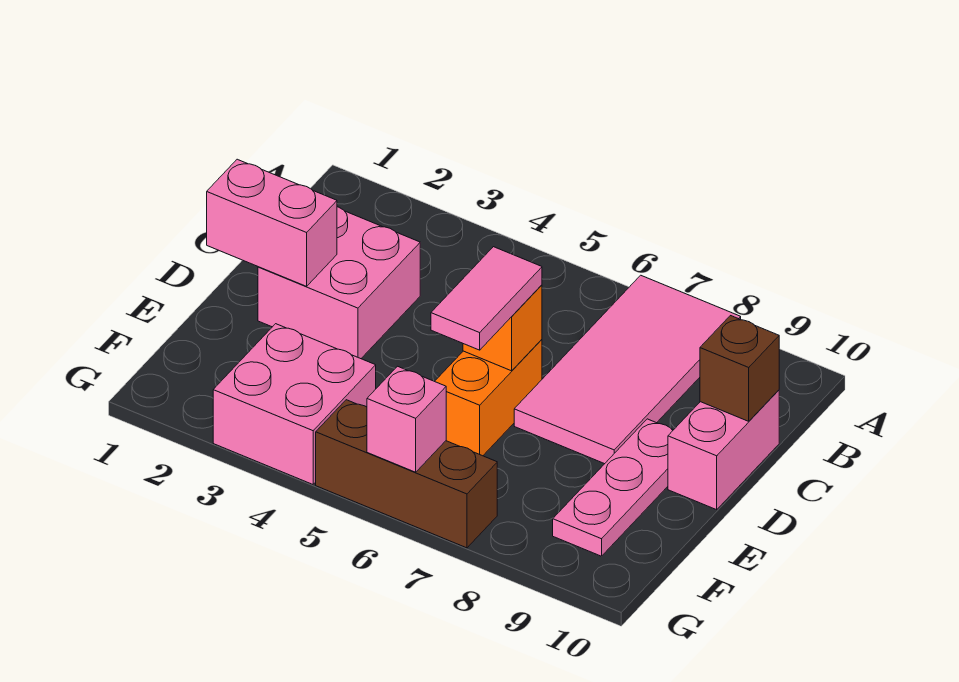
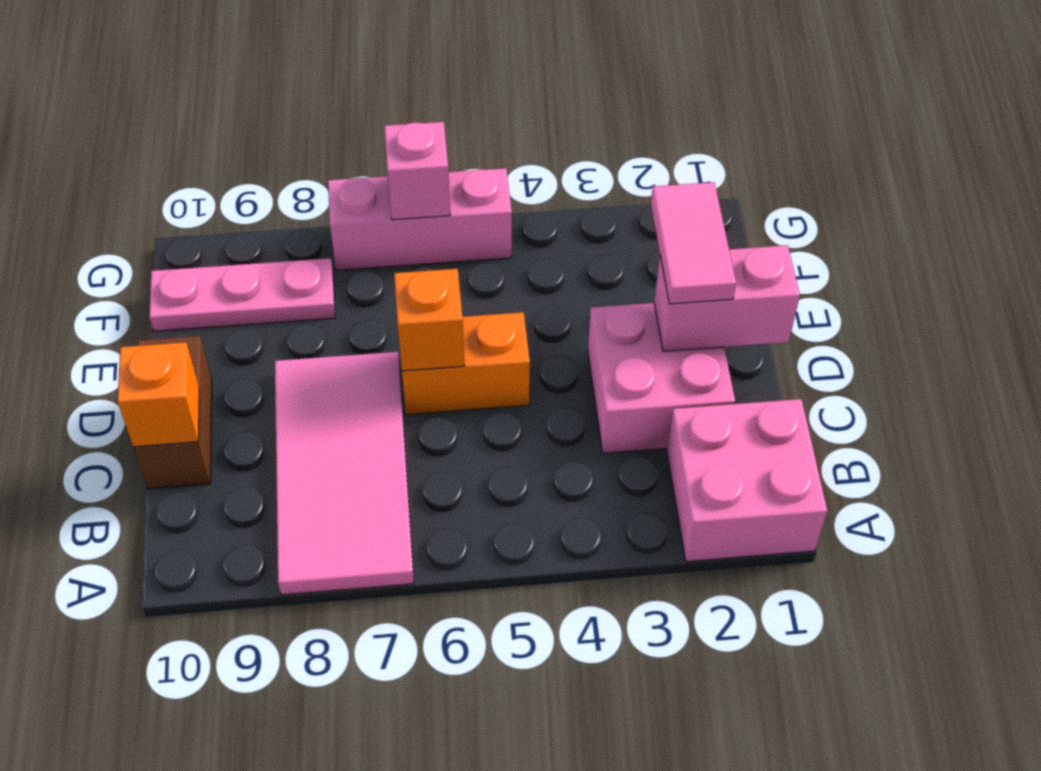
pink brick C10:D10 level 1 -> brown brick C10:D10 level 1
brown brick C10 level 2 -> orange brick C10 level 2
orange brick D6:E6 level 1 -> orange brick D5:D6 level 1
pink tile D6:E6 level 3 -> pink tile D2:E2 level 3
pink plate D9:F9 level 1 -> pink plate F8:F10 level 1
pink brick F3:G4 level 1 -> pink brick A1:B2 level 1
brown brick G5:G7 level 1 -> pink brick G5:G7 level 1

